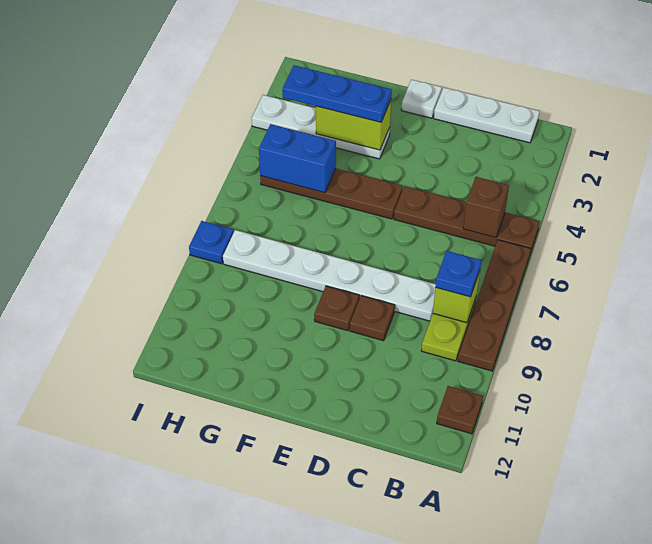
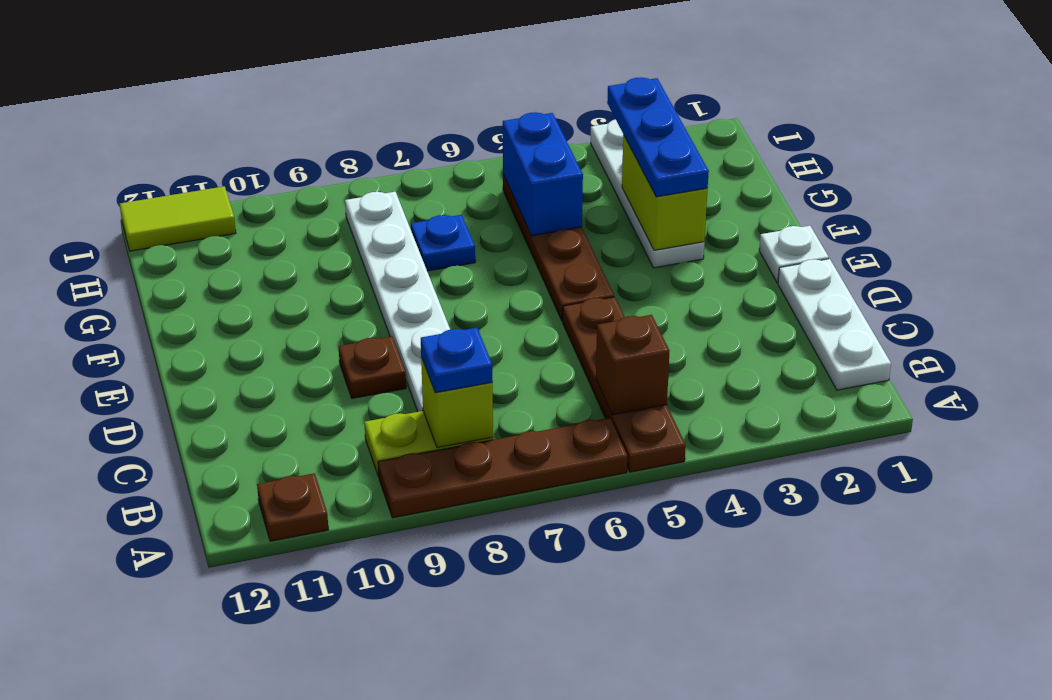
brown plate E9 level 1 -> none
blue plate I8 level 1 -> blue plate G7 level 1
none -> lime tile I11:I12 level 1

